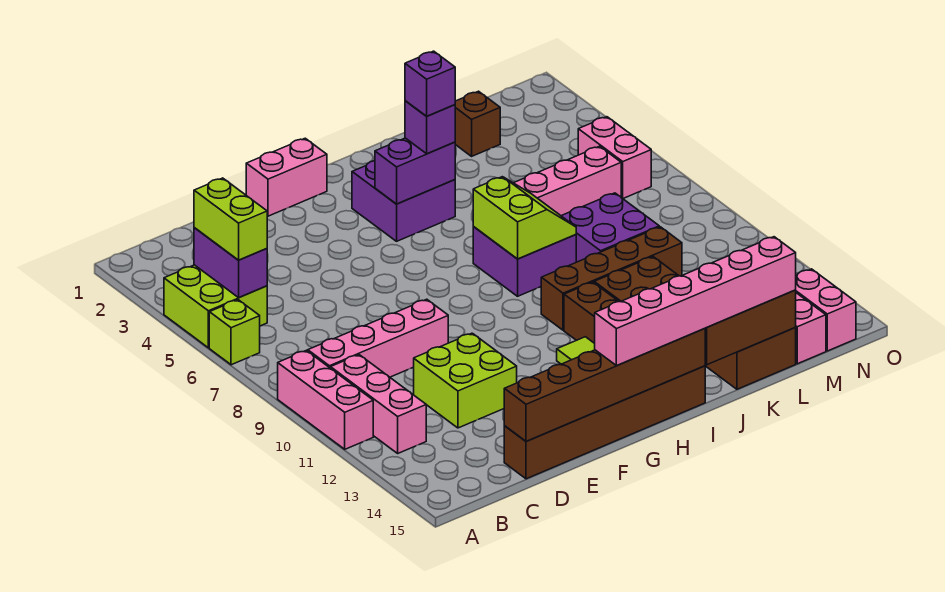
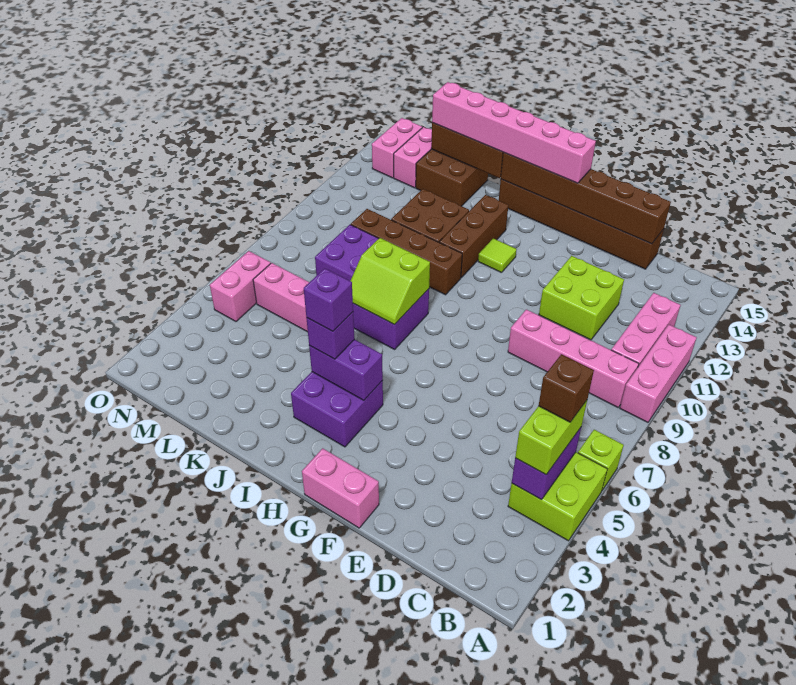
lime slope I7:J8 level 2 top I -> lime slope I7:J8 level 2 top 8
brown brick L2 level 1 -> brown brick B5 level 4

